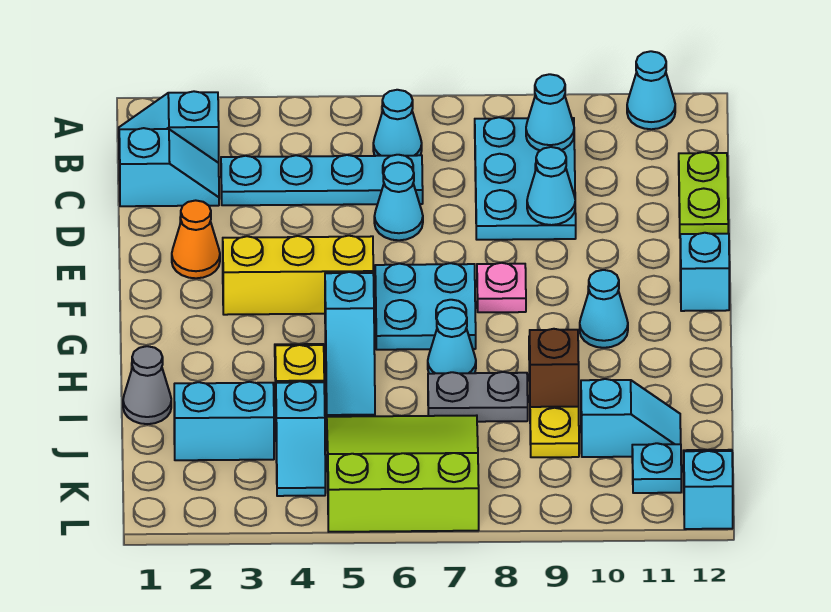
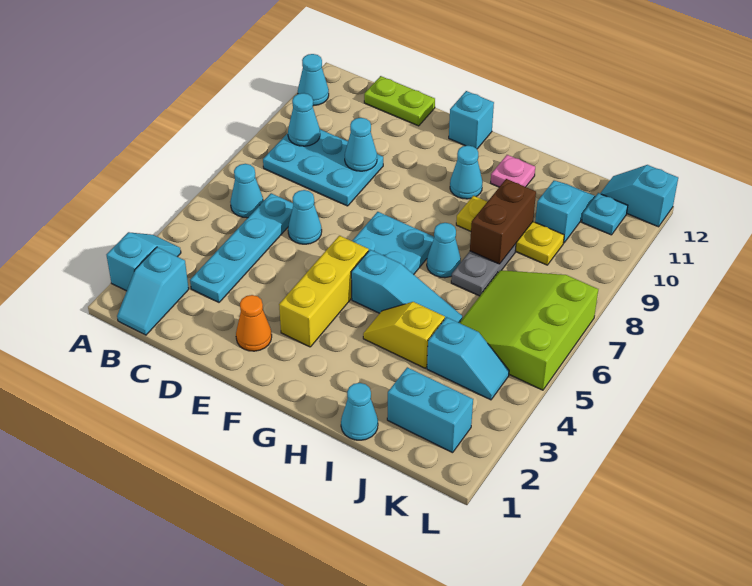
cyan slope C1:C2 level 1 top 1 -> cyan slope A2:A3 level 1 top 2
pink plate F8 level 1 -> pink plate H11 level 1
grey cone I1 level 1 -> cyan cone I1 level 1
brown brick I9 level 2 -> brown brick I8:I9 level 2
cyan brick J2:J3 level 1 -> cyan brick J2:K2 level 1

